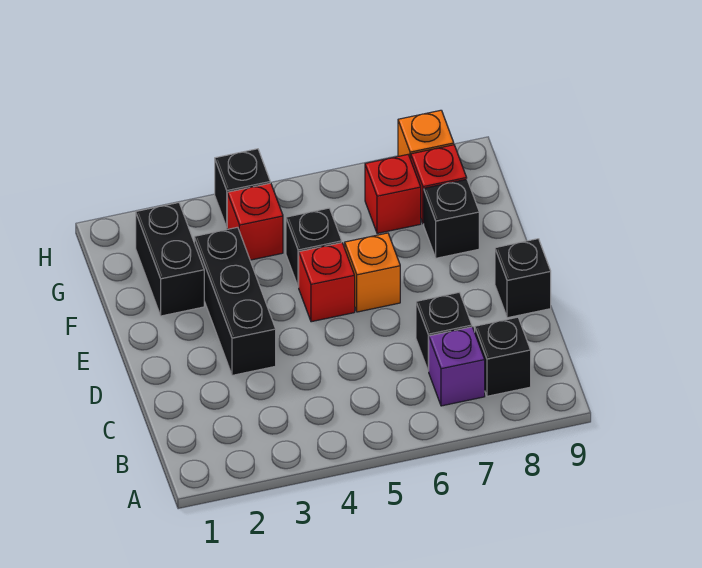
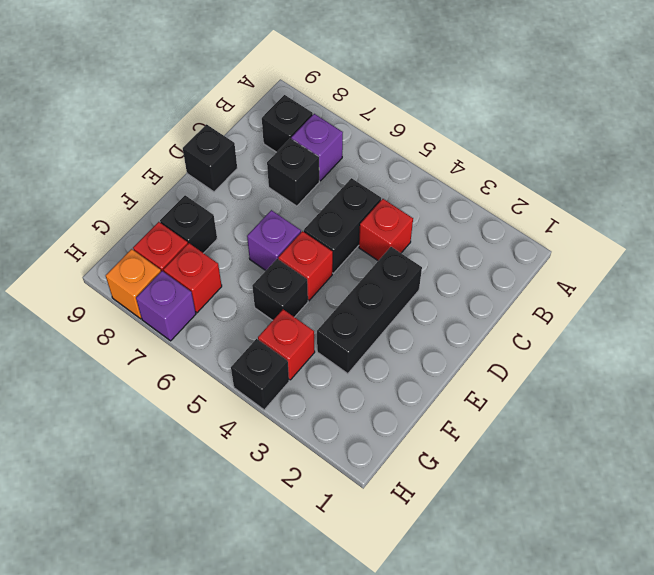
none -> red brick C4 level 1
orange brick E6 level 1 -> purple brick E6 level 1
black brick F2:G2 level 1 -> black brick C5:D5 level 1
none -> purple brick H7 level 1

